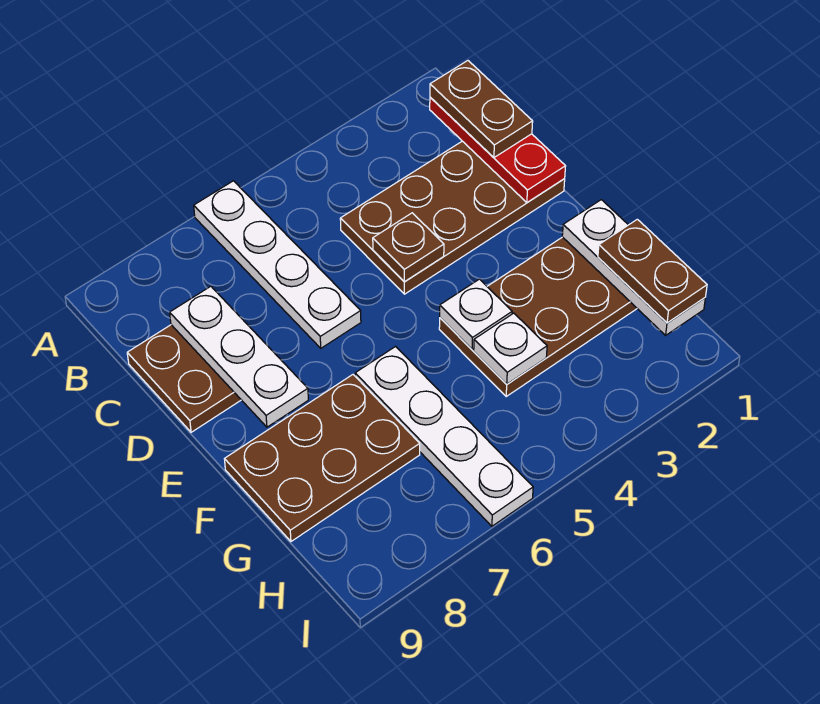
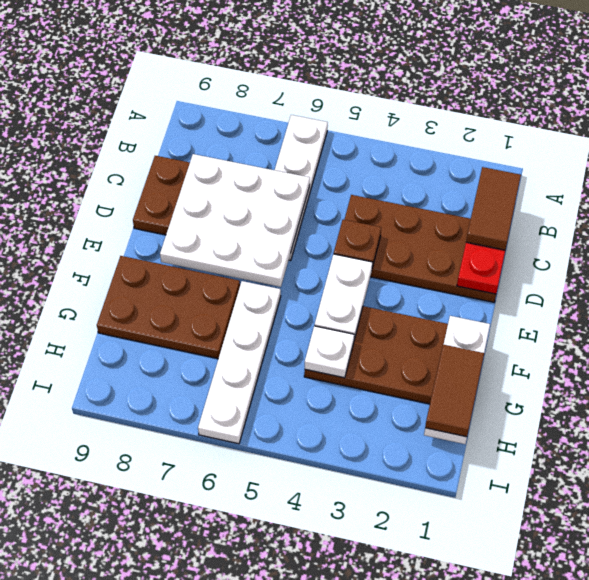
brown plate B1:C1 level 3 -> brown tile B1:C1 level 3
white plate C8:E8 level 2 -> white plate C6:E8 level 2
white plate F4 level 2 -> white plate E4:F4 level 2
brown plate G1:H1 level 3 -> brown tile G1:H1 level 3

